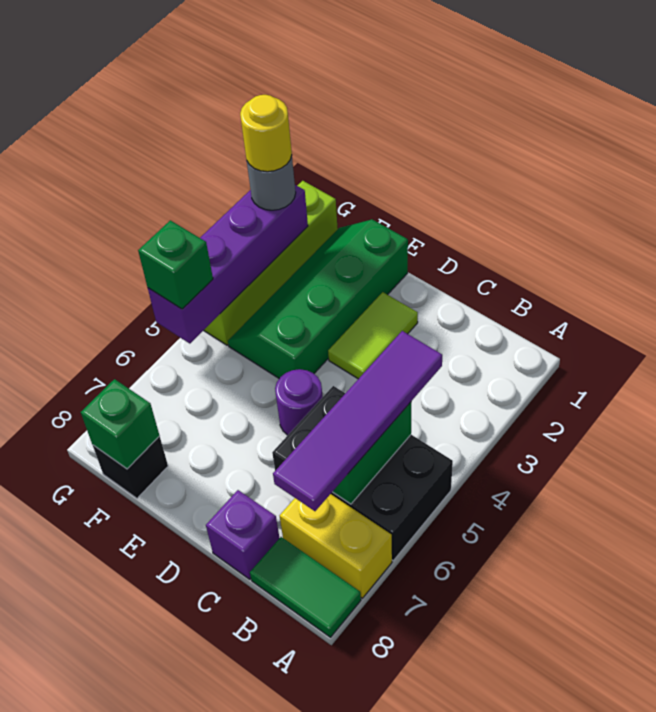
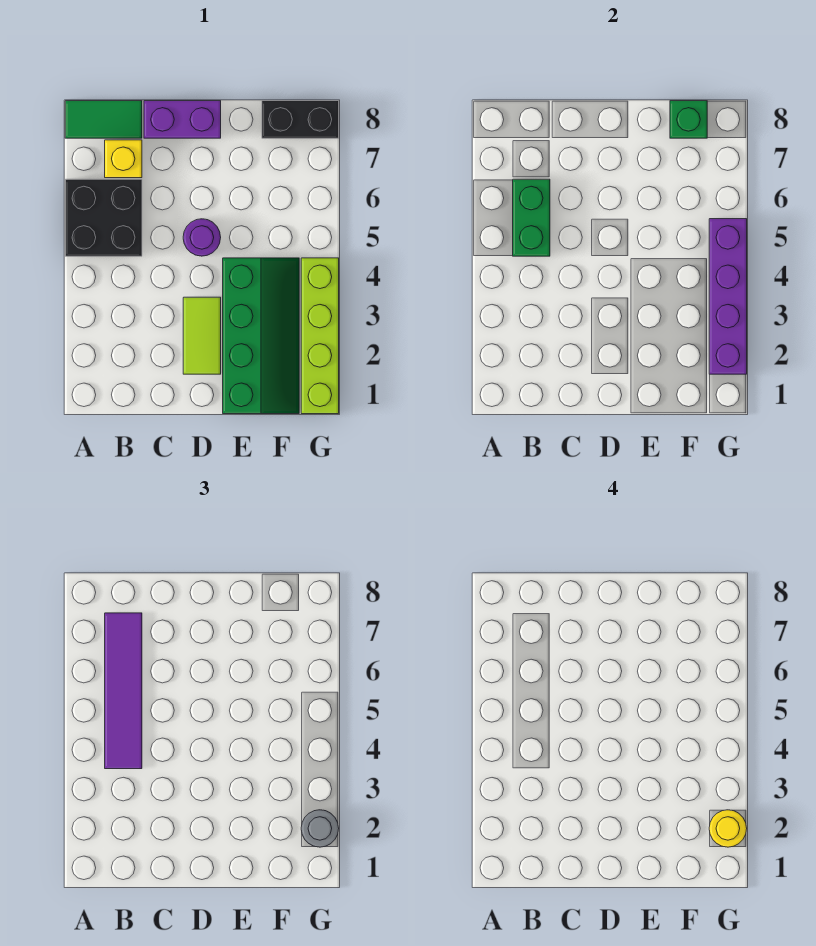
black brick A5:C6 level 1 -> black brick A5:B6 level 1
yellow brick A7:B7 level 1 -> yellow brick B7 level 1
purple brick C8 level 1 -> purple brick C8:D8 level 1
black brick F8 level 1 -> black brick F8:G8 level 1
green brick G5 level 3 -> none

